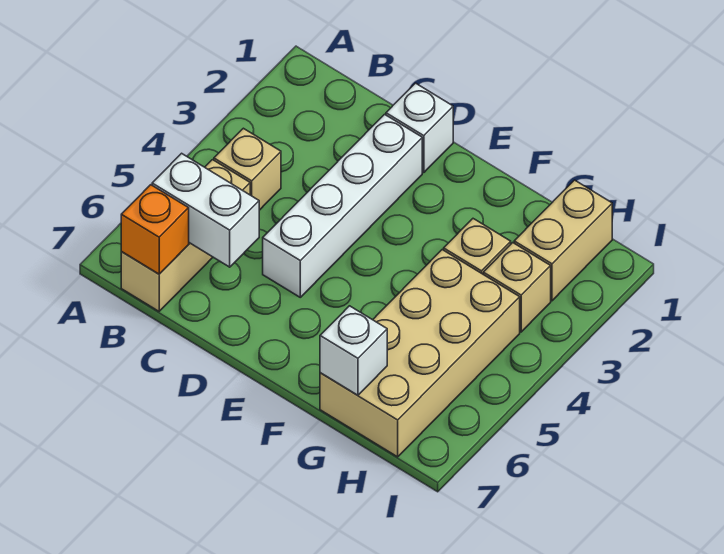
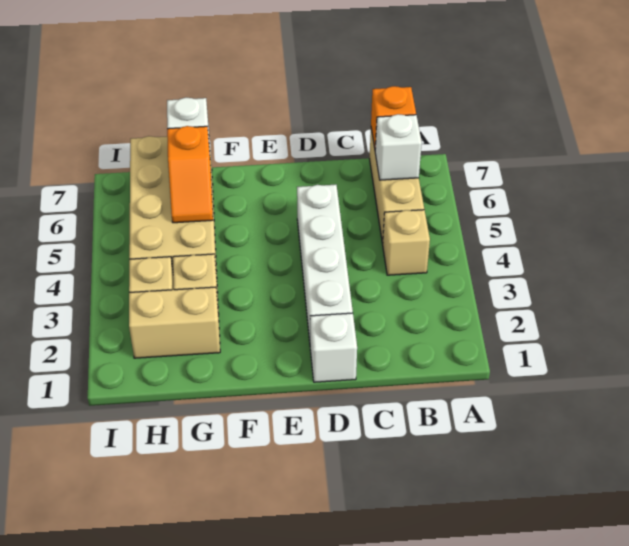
white brick B6:C6 level 2 -> white brick B6 level 2
none -> orange slope G5:G6 level 2 top 6
tan brick H1:H2 level 1 -> tan brick G2:H2 level 1

